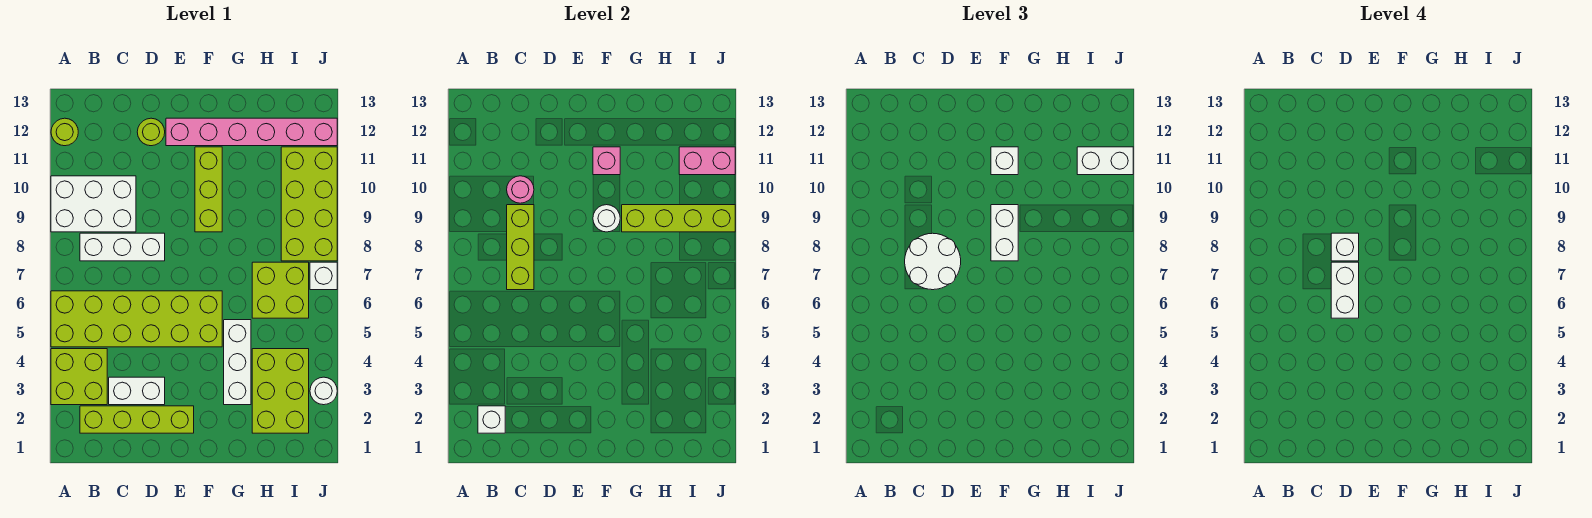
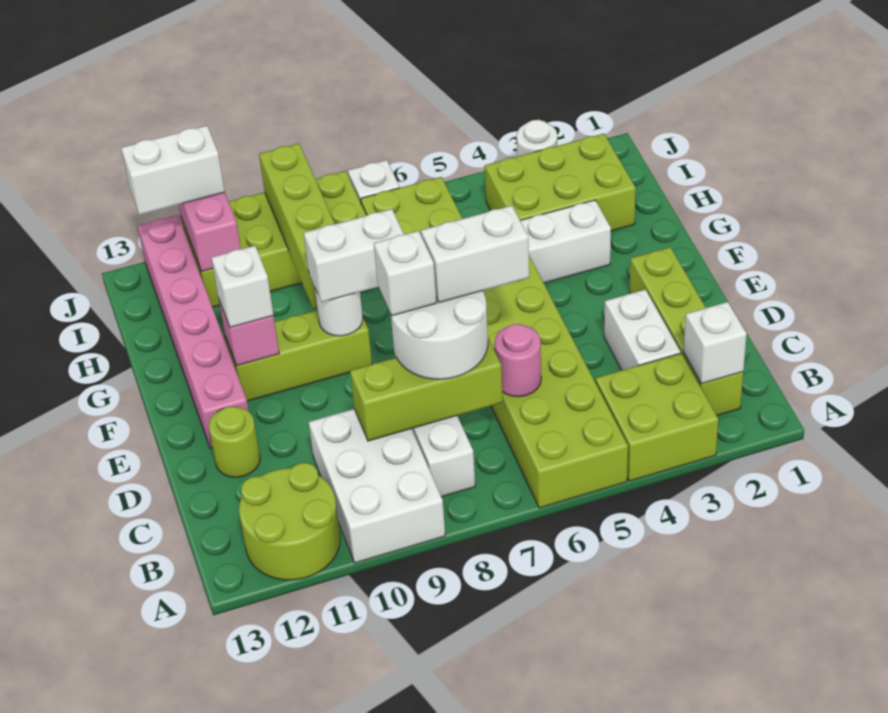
lime round brick A12 level 1 -> lime round brick A11:B12 level 1
pink round brick C10 level 2 -> pink round brick C6 level 2
white brick I11:J11 level 3 -> white brick J11:J12 level 3

